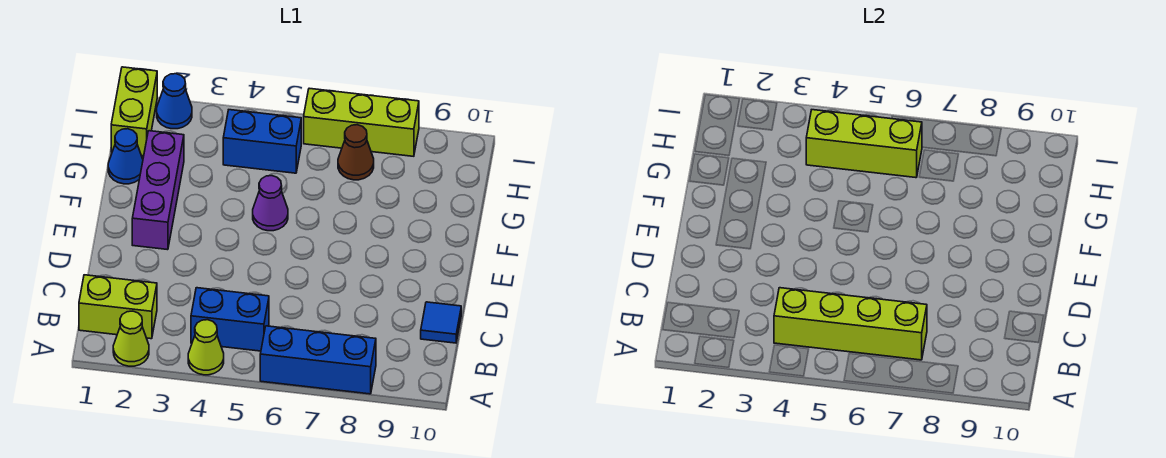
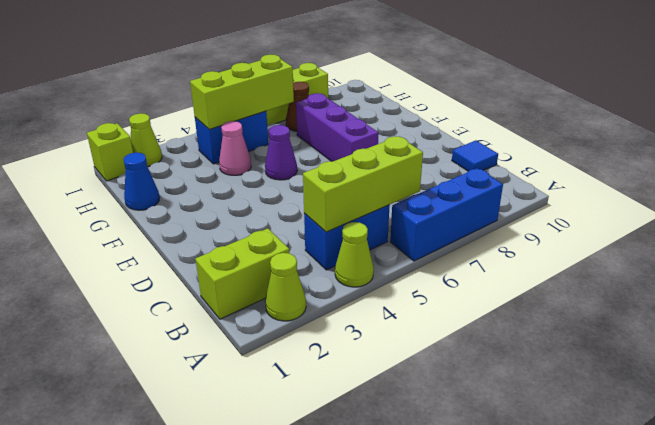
lime brick B4:B7 level 2 -> lime brick B4:B6 level 2
purple brick E2:G2 level 1 -> purple brick E7:G7 level 1
none -> pink cone G4 level 1
lime brick H1:I1 level 1 -> lime brick I1 level 1
blue cone I2 level 1 -> lime cone I2 level 1

